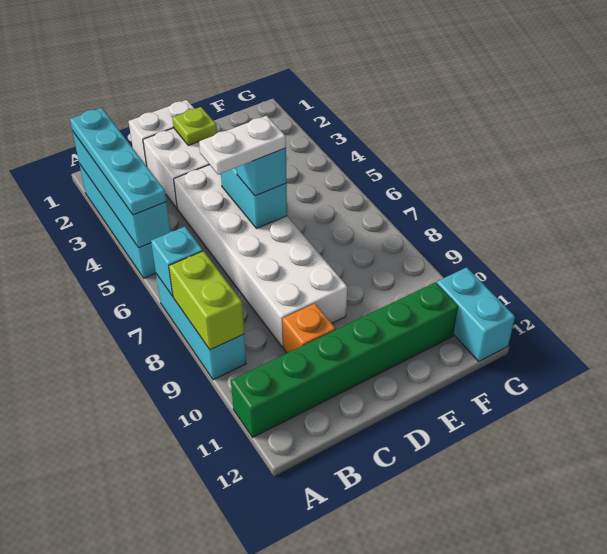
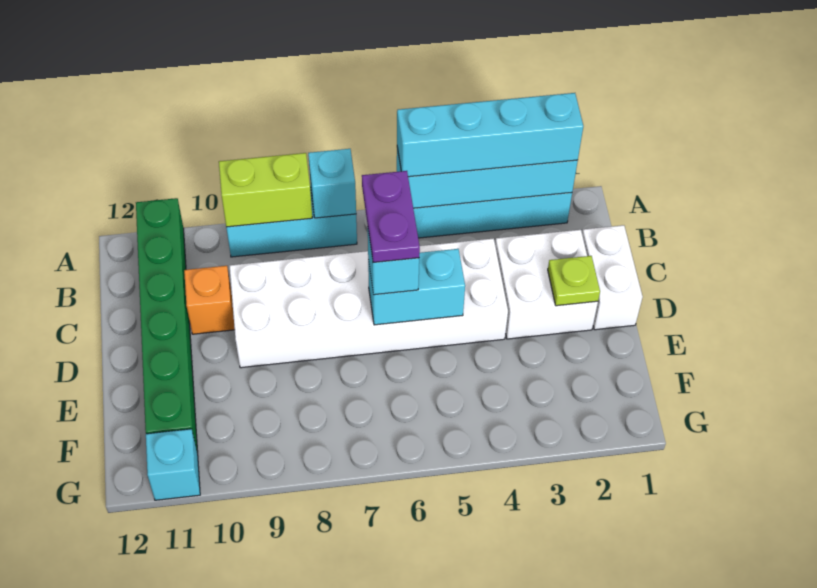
cyan plate A2:A5 level 3 -> cyan brick A2:A5 level 3
white plate C6:D6 level 4 -> purple plate C6:D6 level 4
cyan brick G11:G12 level 1 -> cyan brick G11 level 1

